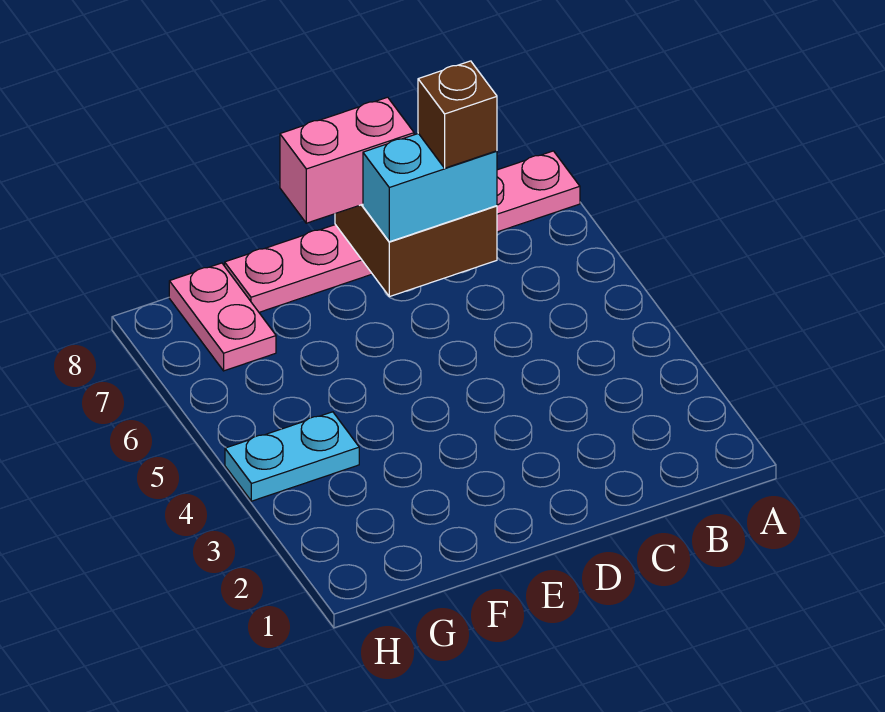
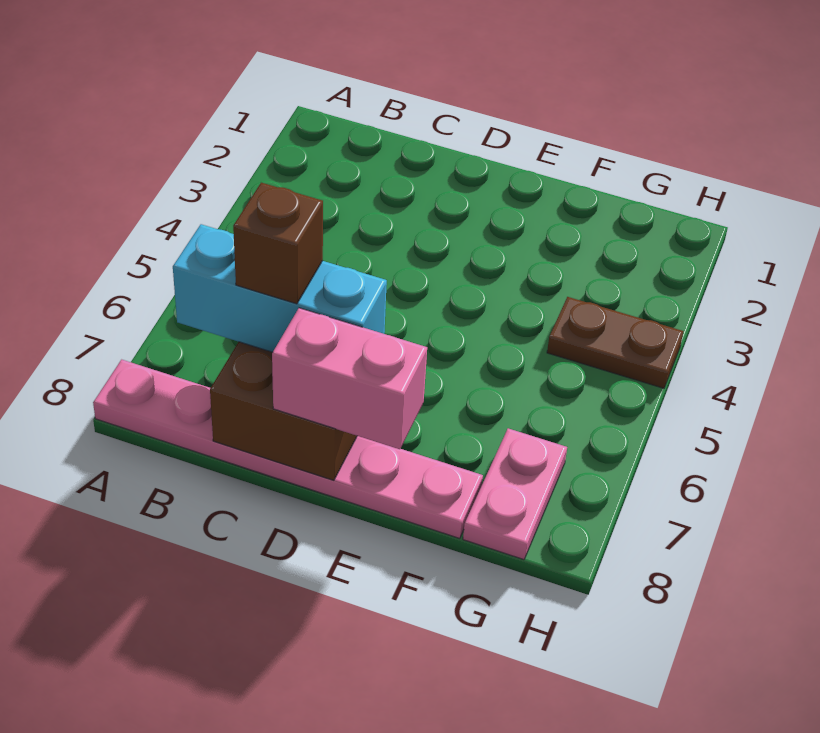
cyan brick C7:D7 level 3 -> cyan brick B7:D7 level 3
cyan plate G4:H4 level 1 -> brown plate G4:H4 level 1

